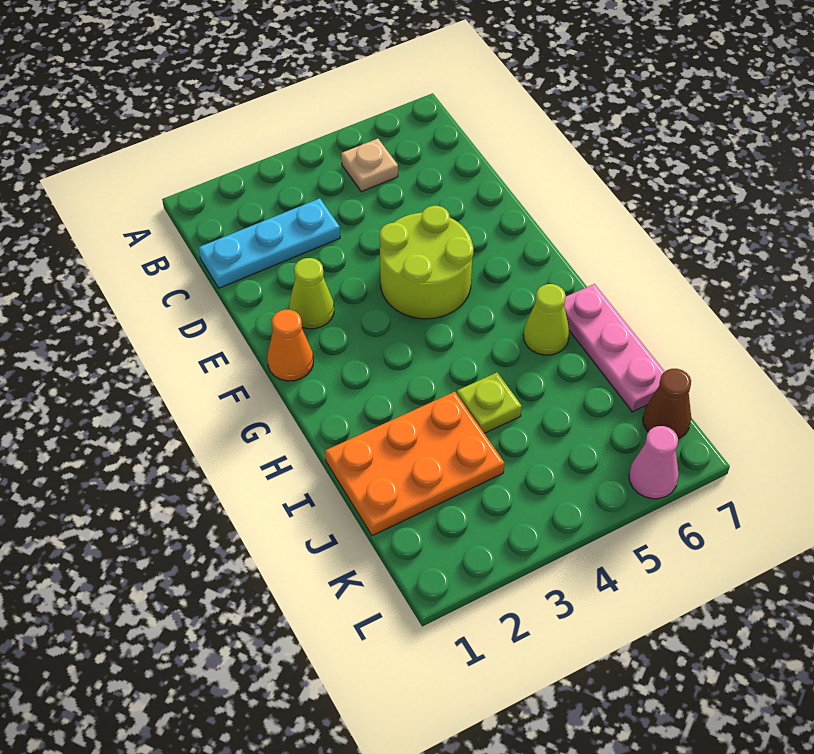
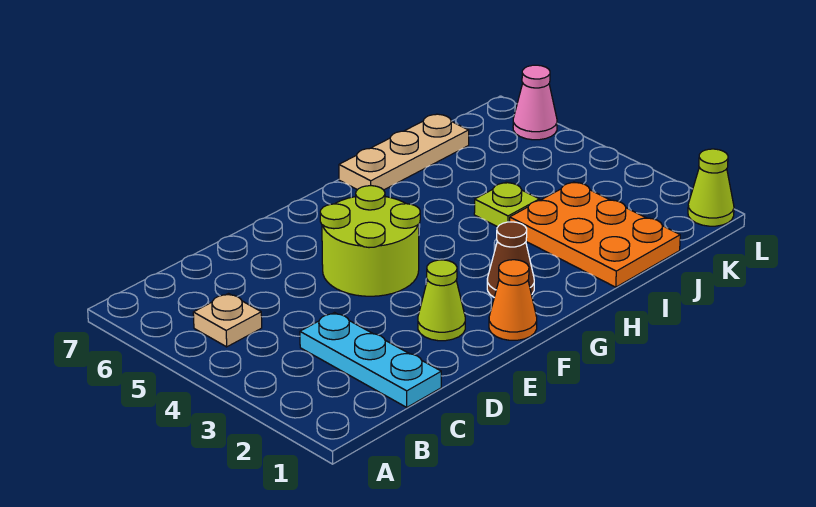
lime cone H6 level 1 -> lime cone L1 level 1
pink plate H7:J7 level 1 -> tan plate H7:J7 level 1
brown cone K7 level 1 -> brown cone G2 level 1

